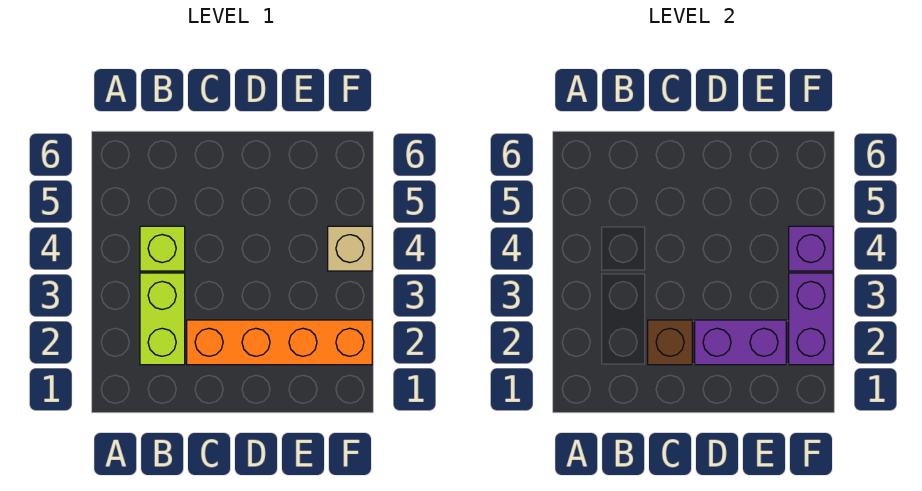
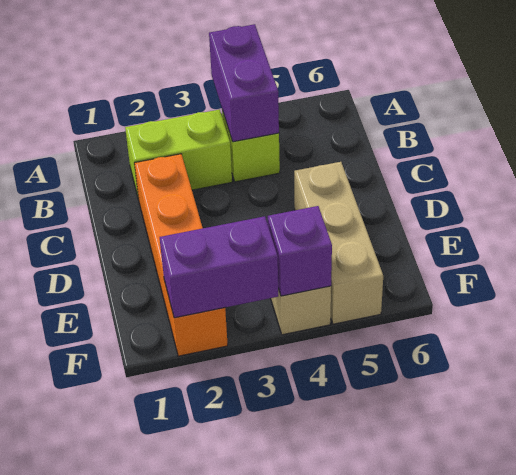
brown brick C2 level 2 -> none
purple brick D2:E2 level 2 -> purple brick A4:B4 level 2
none -> tan brick D5:F5 level 1

